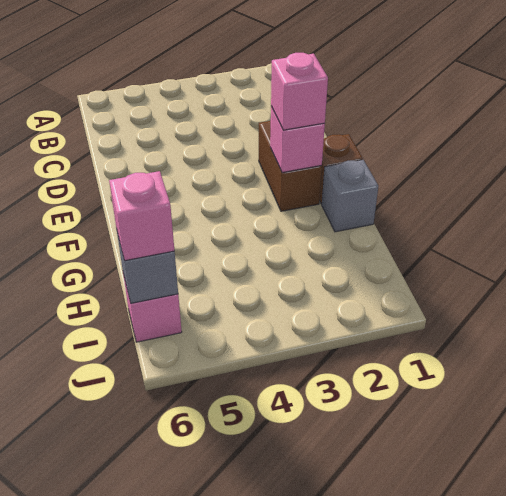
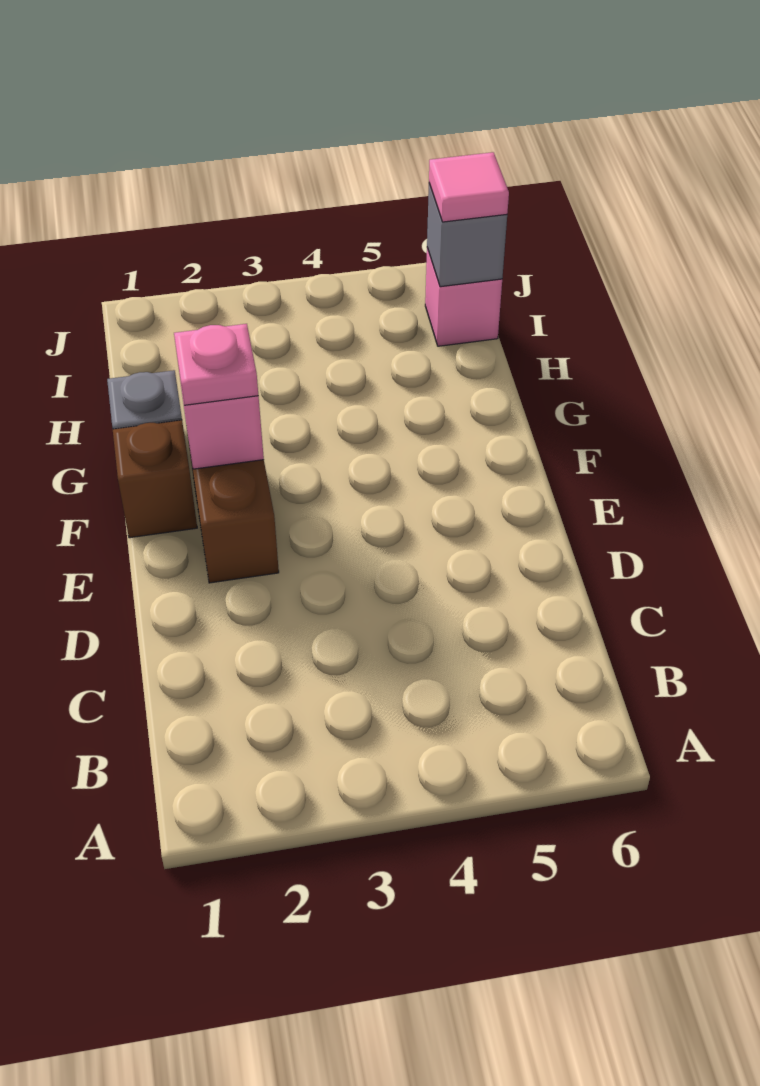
pink brick F2 level 3 -> pink plate F2 level 3
pink brick I6 level 3 -> pink tile I6 level 3

